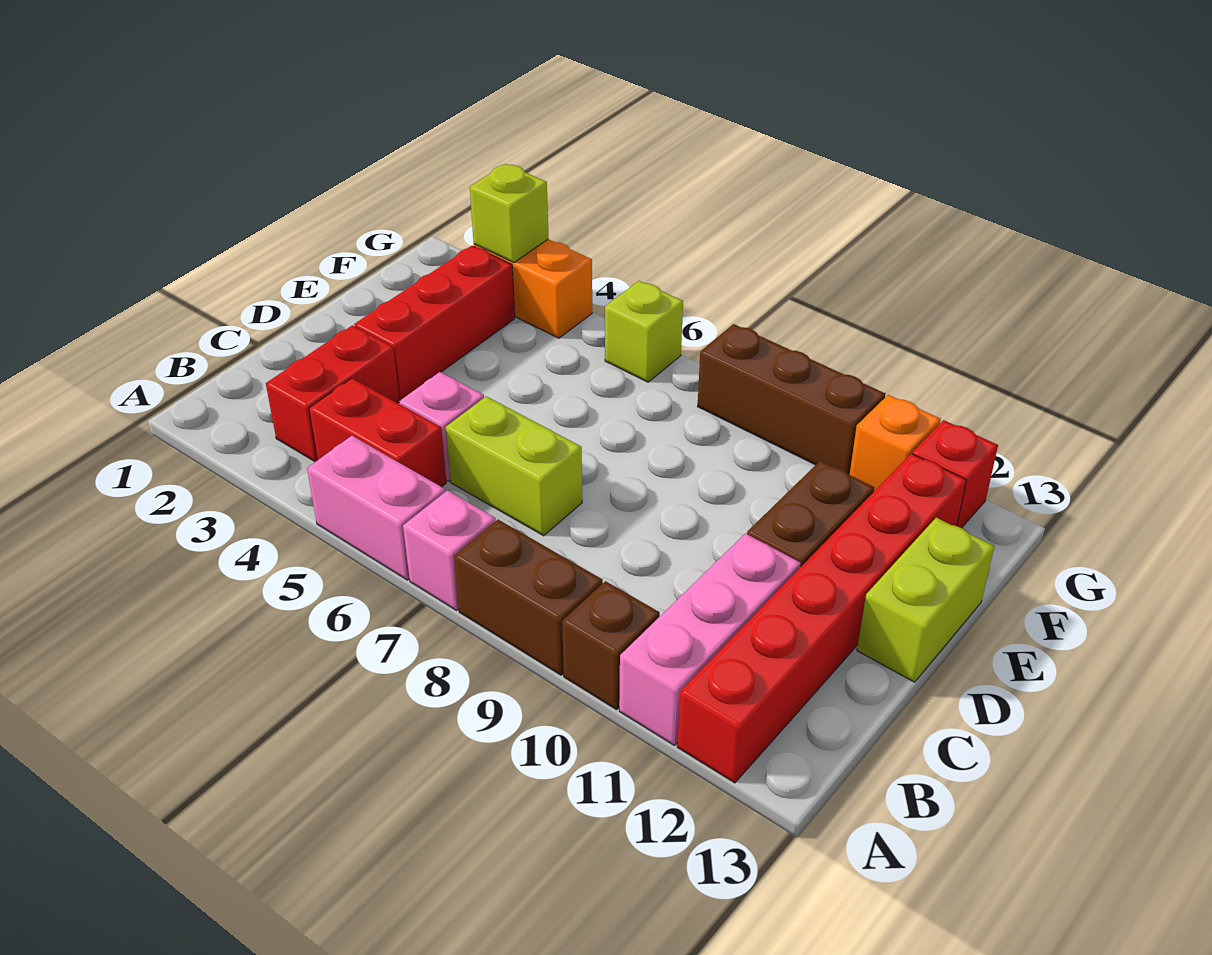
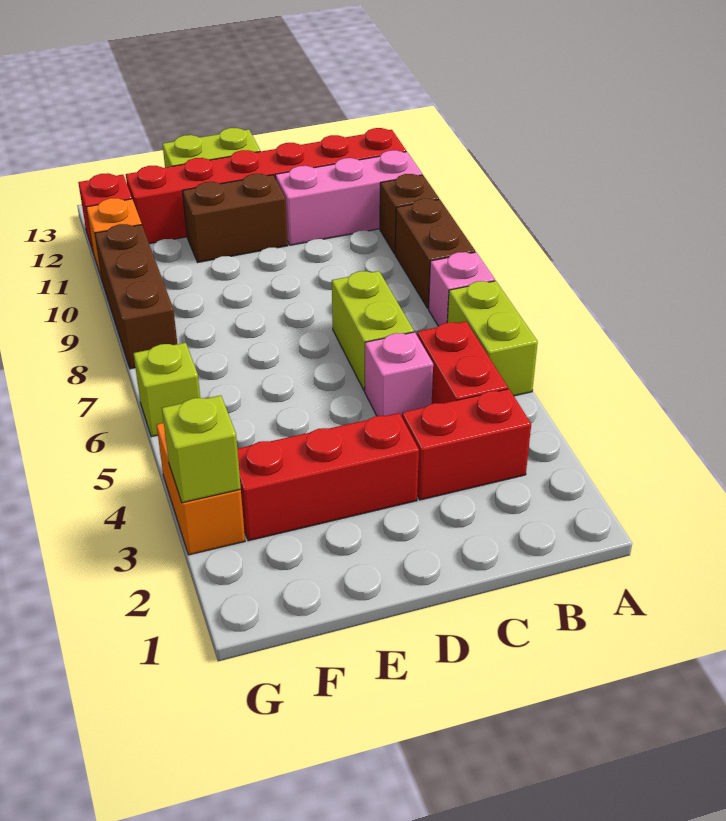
pink brick A5:A6 level 1 -> lime brick A5:A6 level 1

